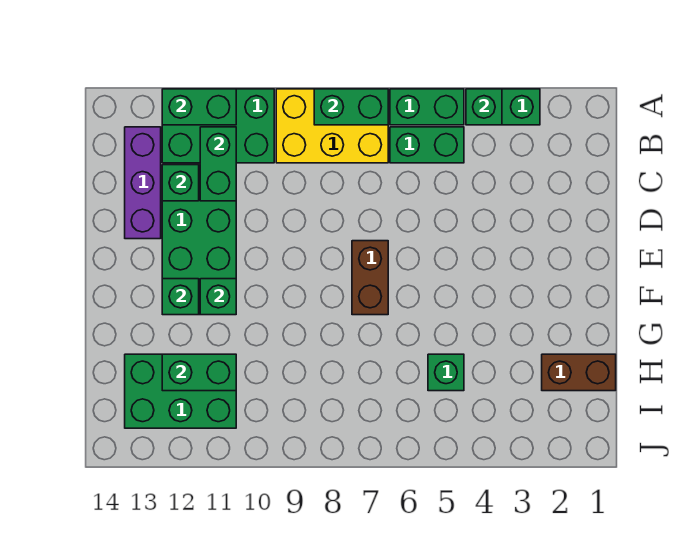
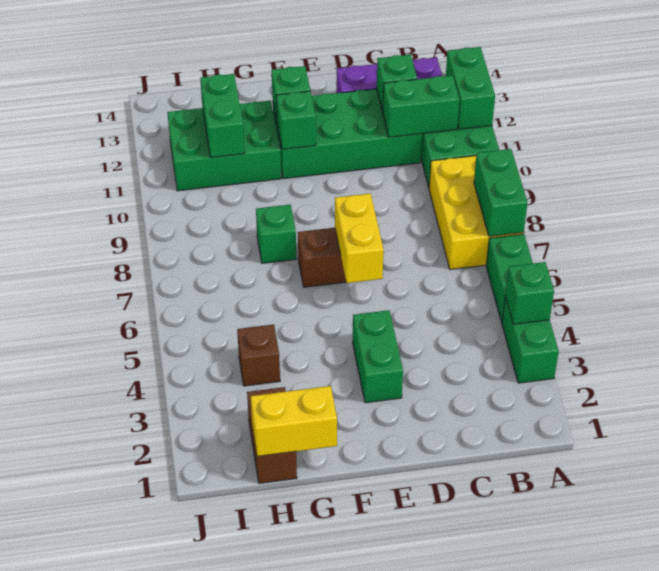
green brick B5:B6 level 1 -> green brick E3:E4 level 1
none -> yellow brick E6:E7 level 2
none -> yellow brick G1:H1 level 2
none -> brown brick H4 level 1
green brick H5 level 1 -> green brick G8 level 1
green brick H11:I13 level 1 -> green brick G11:I12 level 1

